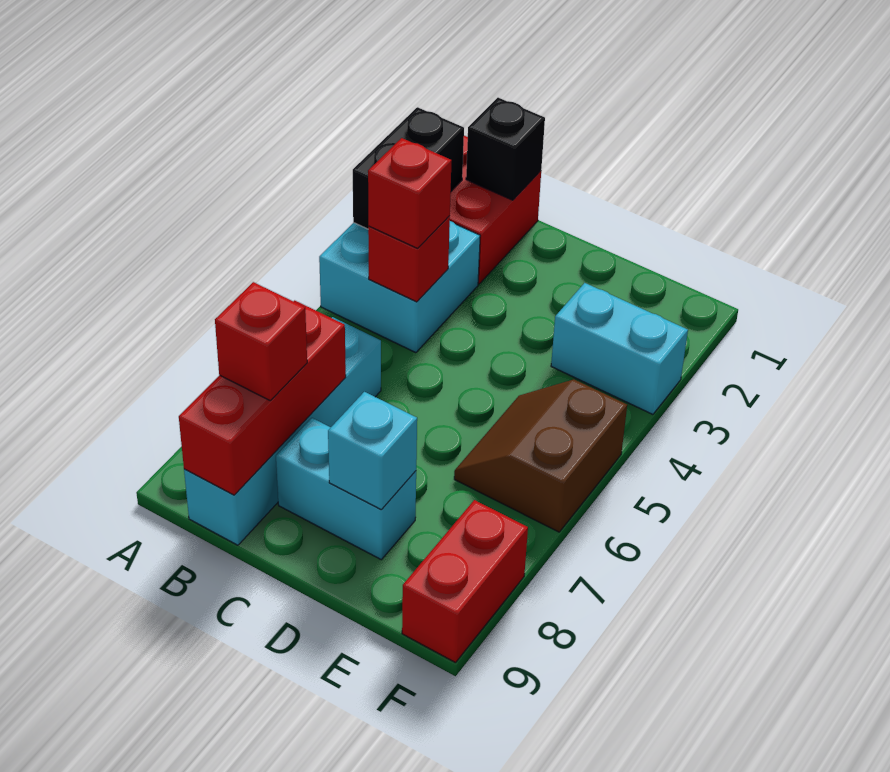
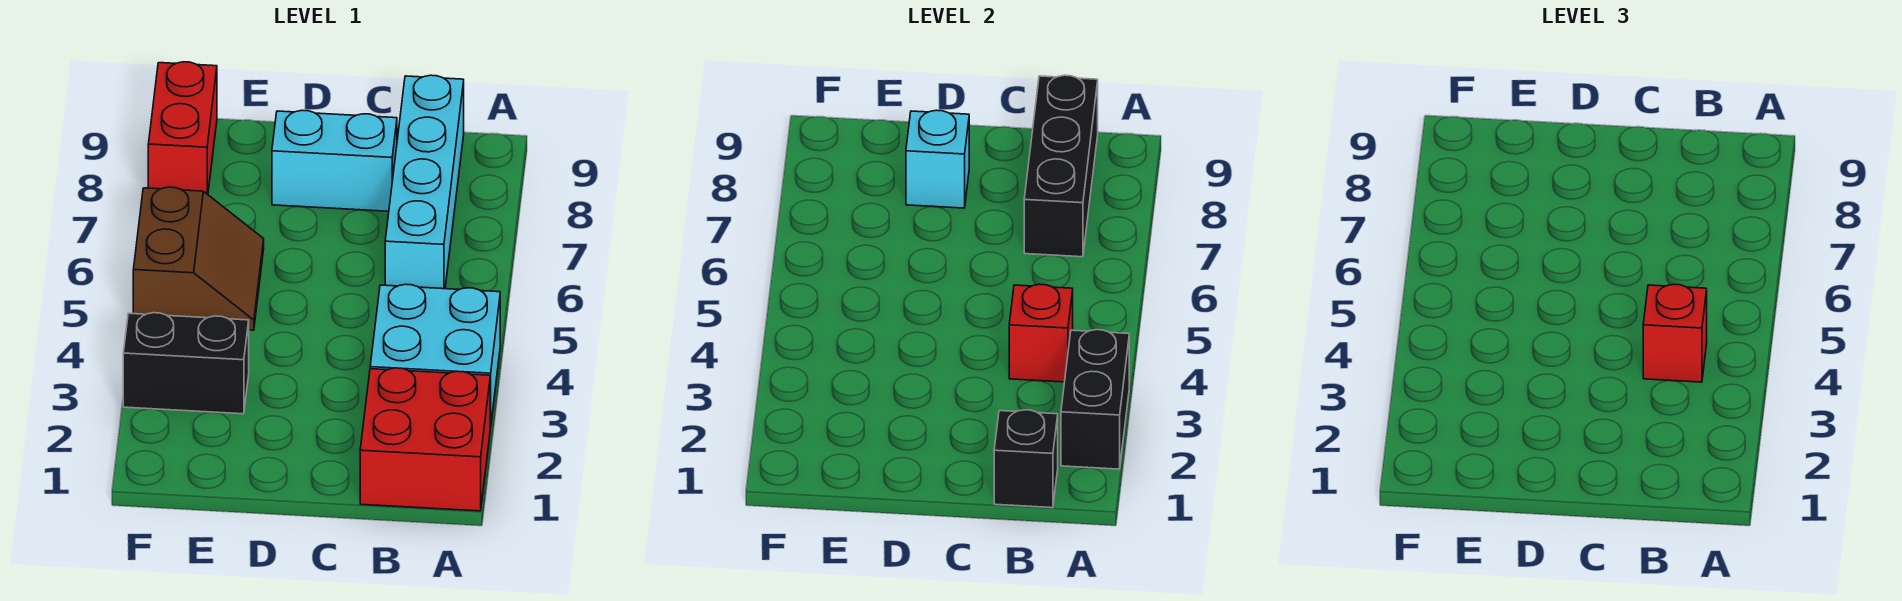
red brick B7:B9 level 2 -> black brick B7:B9 level 2
red brick B8 level 3 -> none
cyan brick E3:F3 level 1 -> black brick E3:F3 level 1

